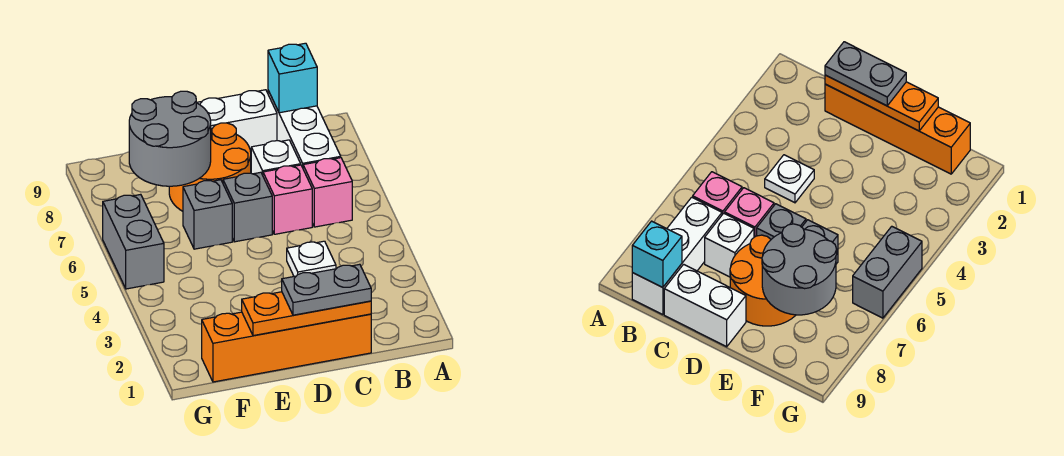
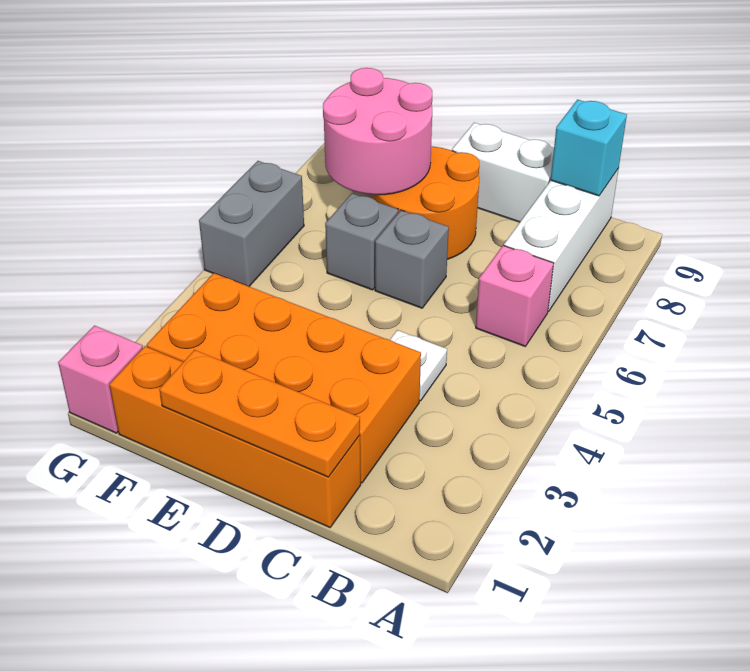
grey plate C1:D1 level 3 -> none
none -> orange brick C2:F3 level 1
pink brick C6 level 1 -> pink brick G1 level 1
white brick C7 level 1 -> none
grey round brick E7:F8 level 2 -> pink round brick E7:F8 level 2

